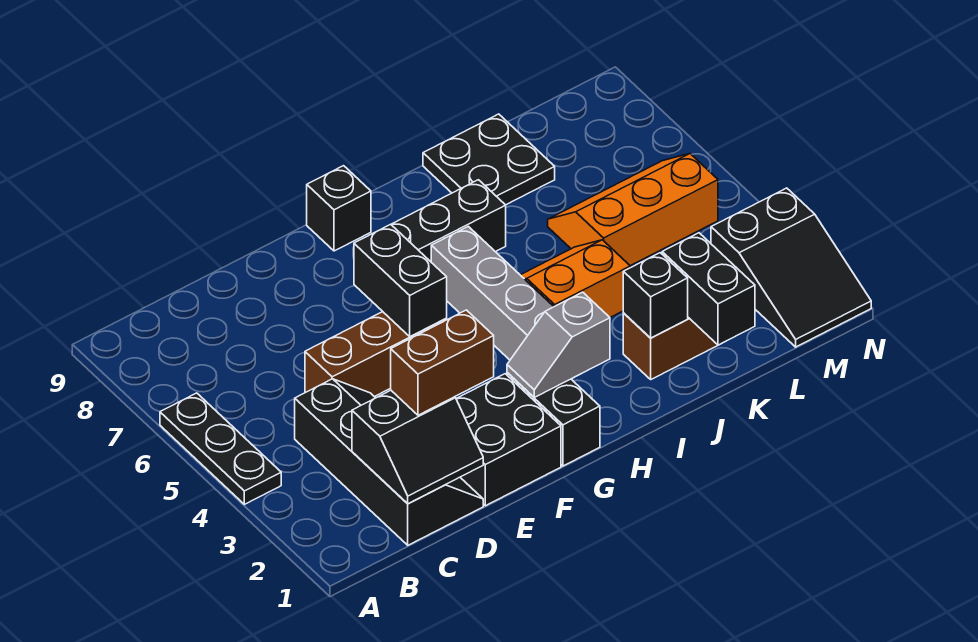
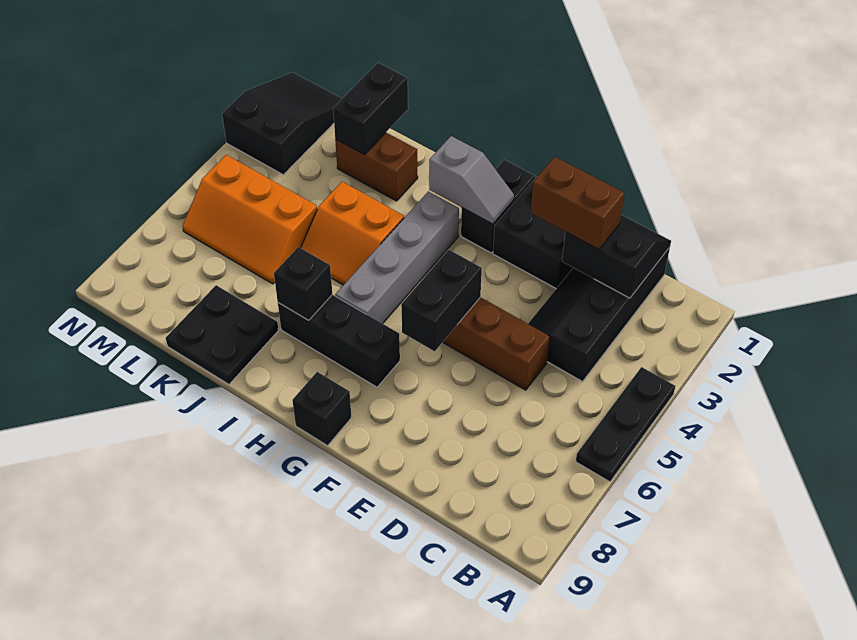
black brick J2 level 2 -> black brick I7 level 2

